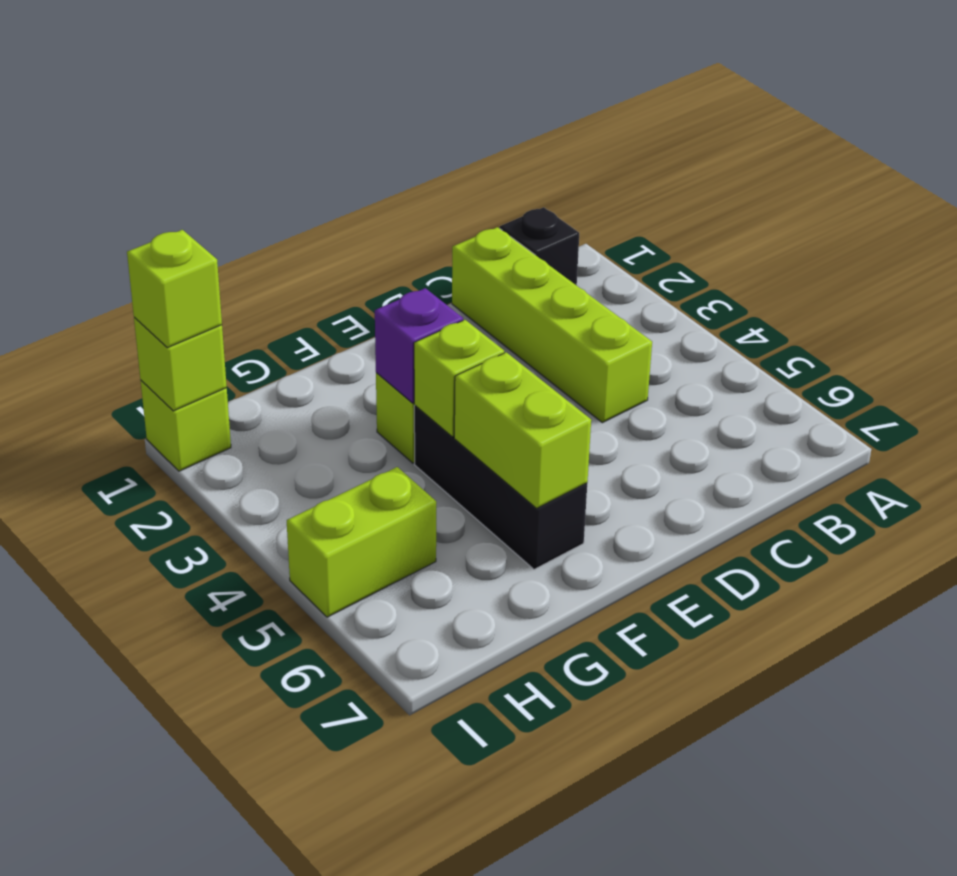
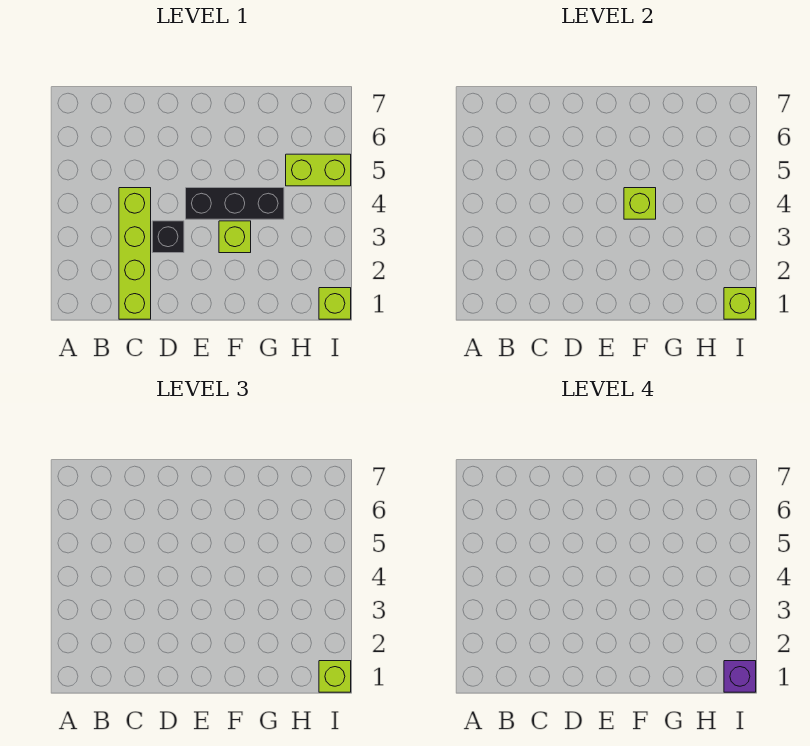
black brick B1 level 1 -> black brick D3 level 1
purple brick F3 level 2 -> purple brick I1 level 4
black brick F4:F6 level 1 -> black brick E4:G4 level 1
lime brick F5:F6 level 2 -> none

